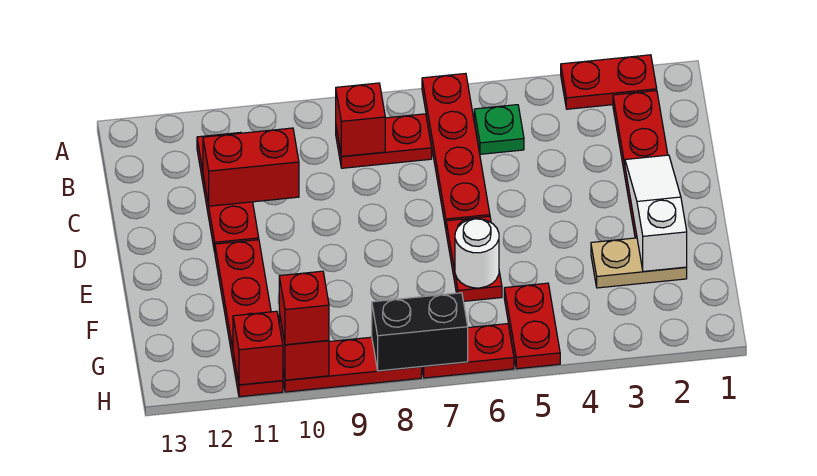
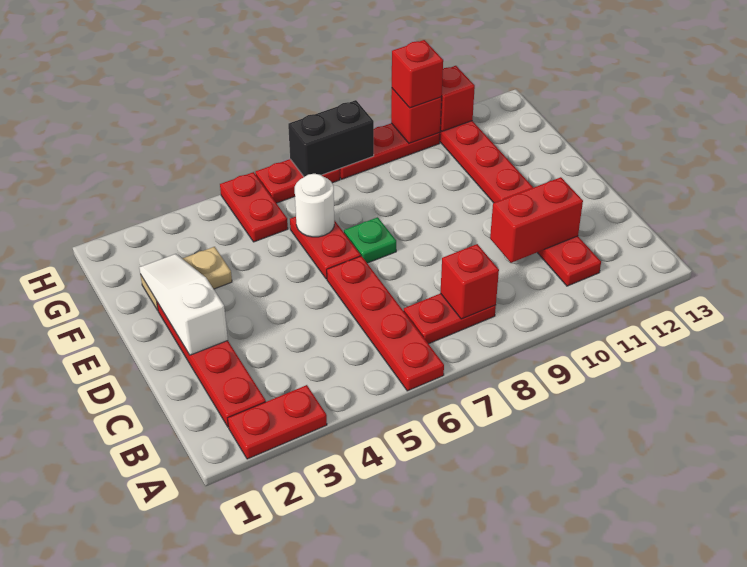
green plate B5 level 1 -> green plate E7 level 1
white slope D2:F2 level 2 top F -> white slope D2:F2 level 2 top D

